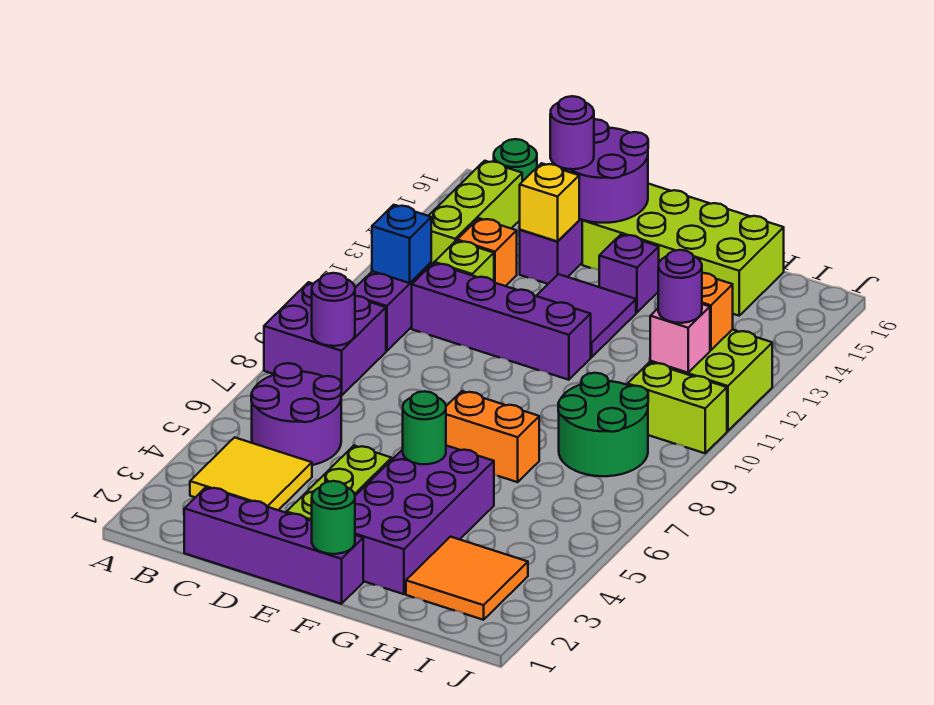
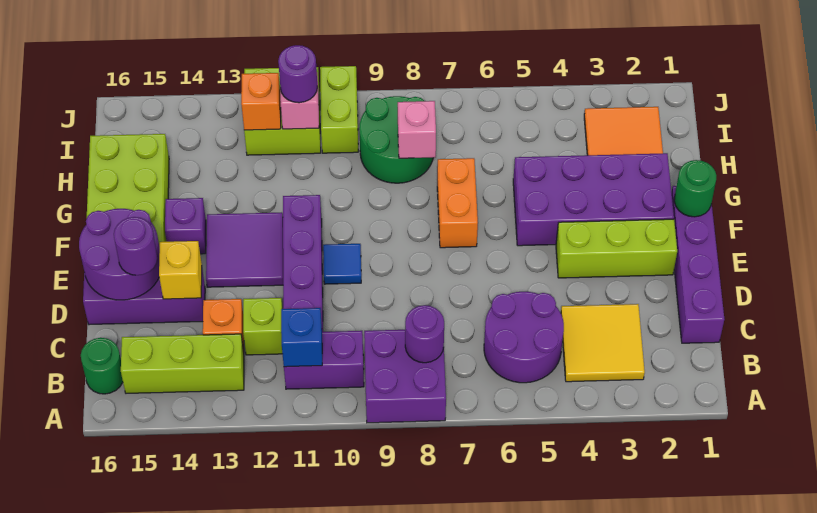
none -> blue tile E10 level 1
green round brick F5 level 2 -> none
none -> pink brick H8 level 2

